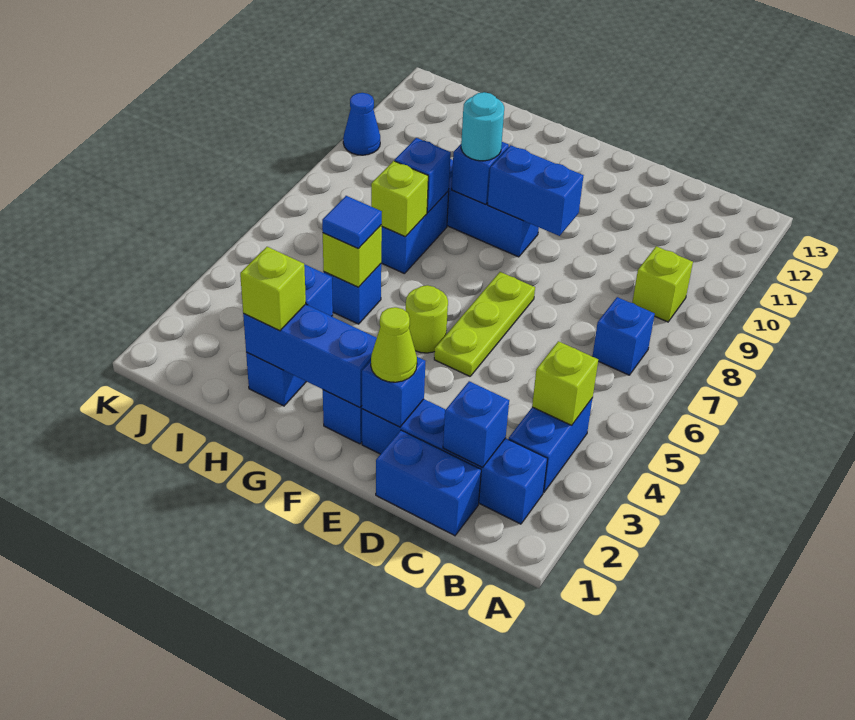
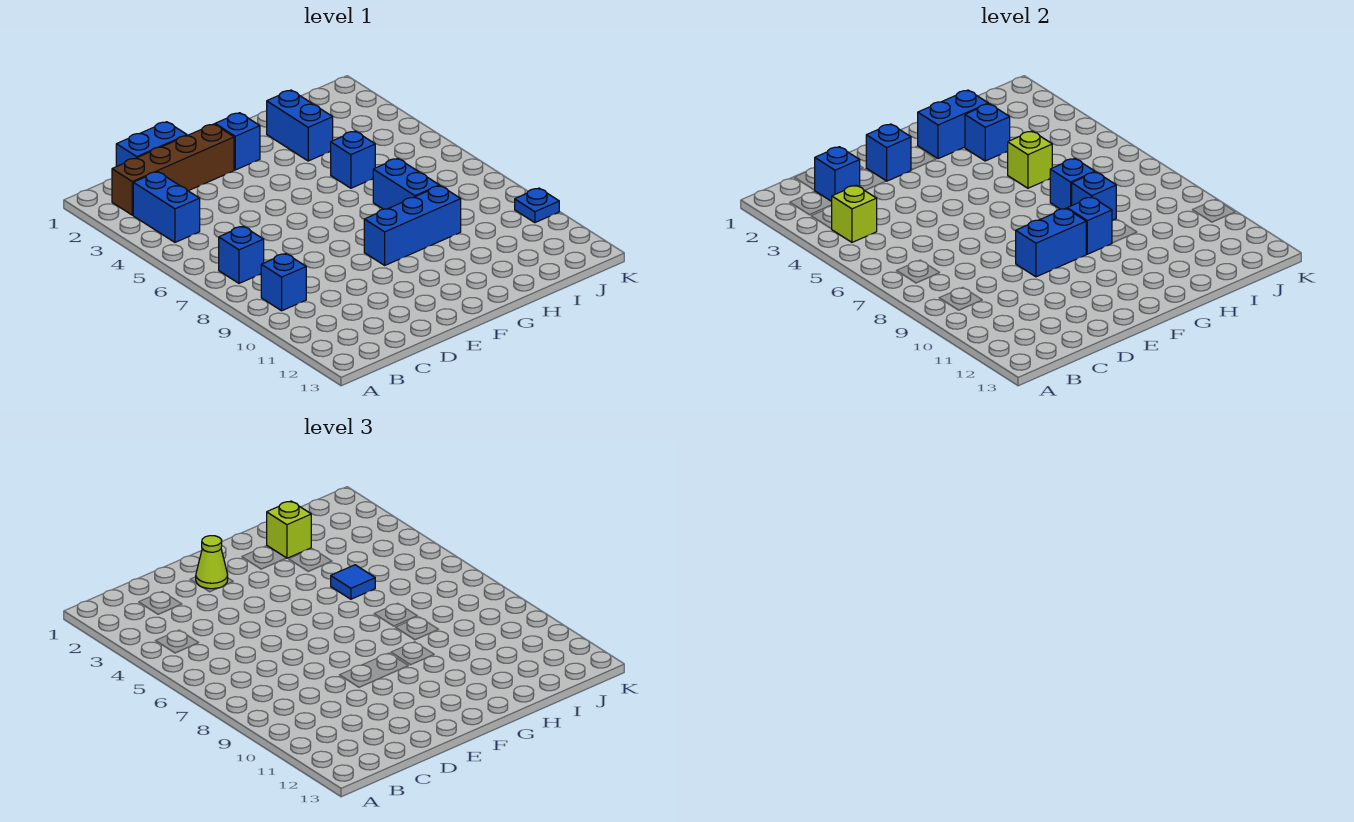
blue brick B2:E2 level 1 -> brown brick B2:E2 level 1
lime brick B9 level 1 -> blue brick B9 level 1
lime plate E5:E7 level 1 -> none
blue brick F2:H2 level 2 -> blue brick G2:H2 level 2
lime round brick F5 level 1 -> none
cyan round brick G9 level 3 -> none
lime brick H7 level 2 -> blue brick H7 level 2
blue cone K10 level 1 -> blue plate K10 level 1

